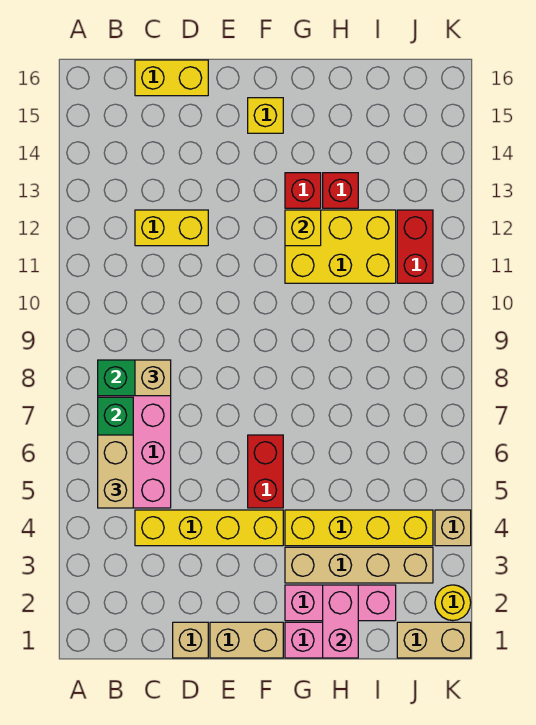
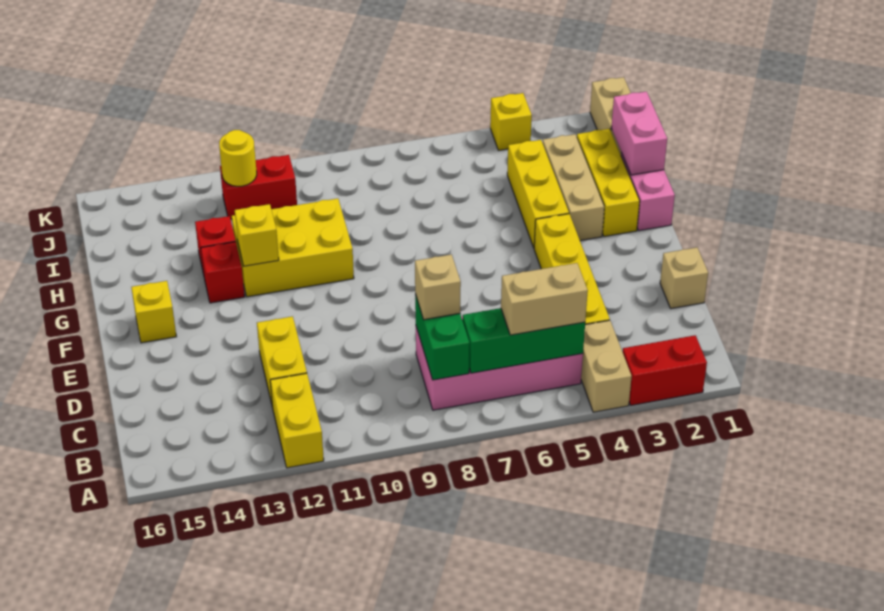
yellow brick C16:D16 level 1 -> yellow brick A12:B12 level 1
tan brick E1:F1 level 1 -> tan brick A4:B4 level 1
red brick F5:F6 level 1 -> red brick A2:A3 level 1
pink brick G2:I2 level 1 -> yellow brick G2:I2 level 1
tan brick G3:J3 level 1 -> tan brick G3:I3 level 1
yellow brick G4:J4 level 1 -> yellow brick G4:I4 level 1
yellow brick G11:I12 level 1 -> yellow brick G10:H12 level 1
pink brick H1:H2 level 2 -> pink brick H1:I1 level 2
yellow round brick K2 level 1 -> yellow round brick J12 level 2
tan brick K4 level 1 -> yellow brick K4 level 1

